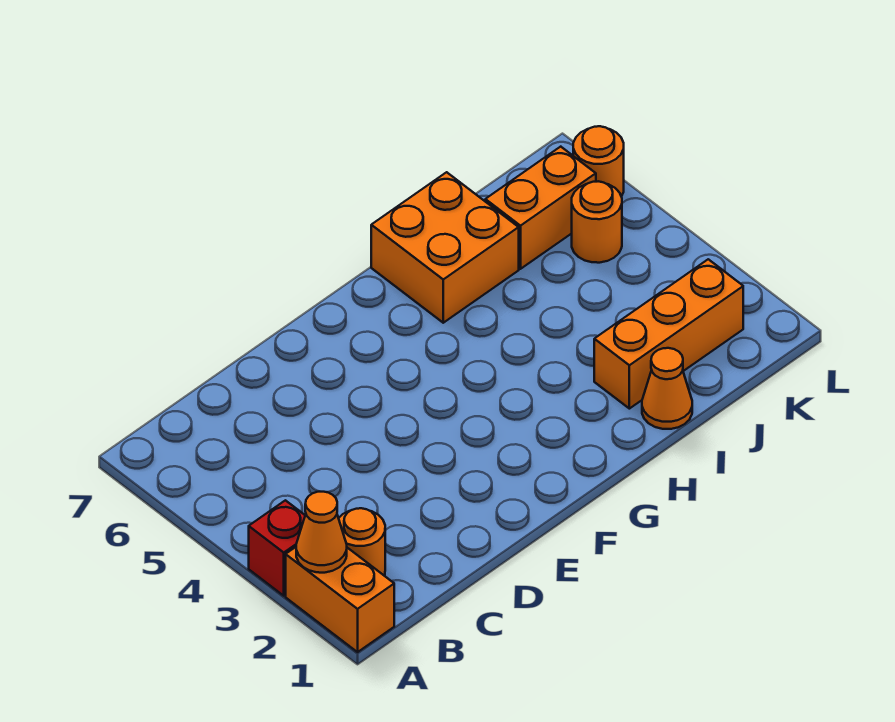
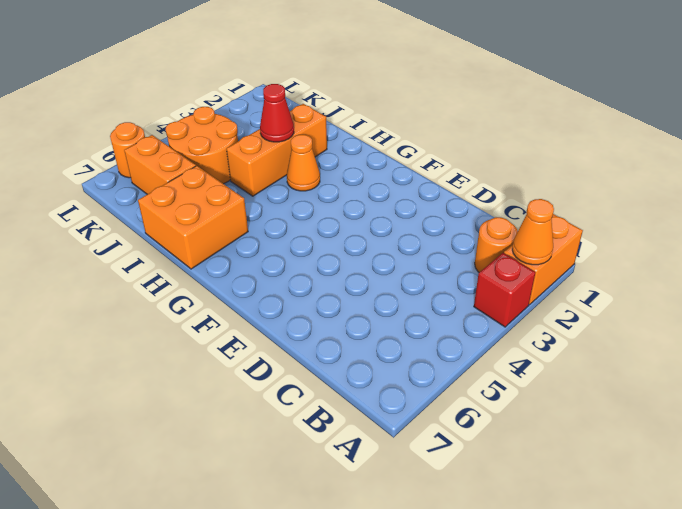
orange cone I1 level 1 -> orange cone H3 level 1
orange brick I2:K2 level 1 -> orange brick I2:I4 level 1
none -> red cone I3 level 2
orange round brick K5 level 1 -> orange round brick J4:K5 level 1

